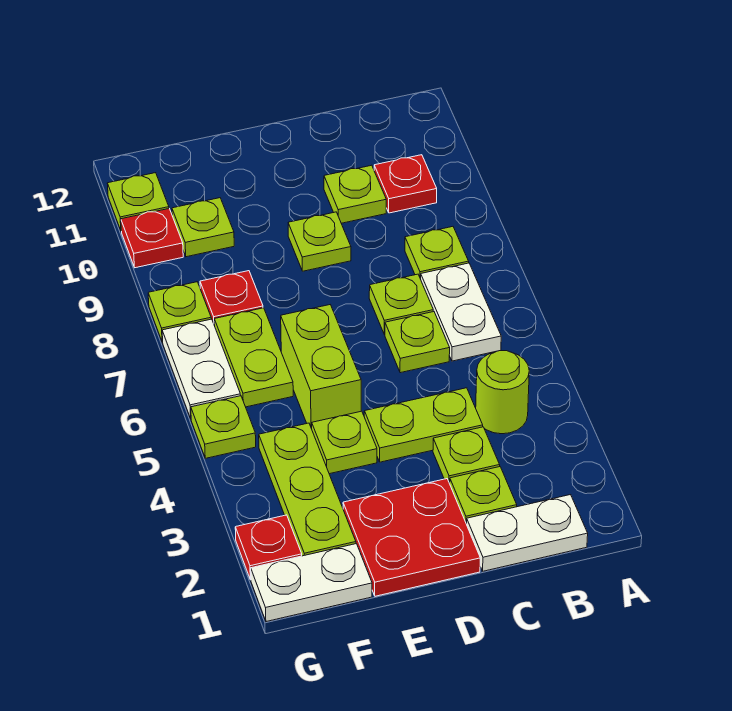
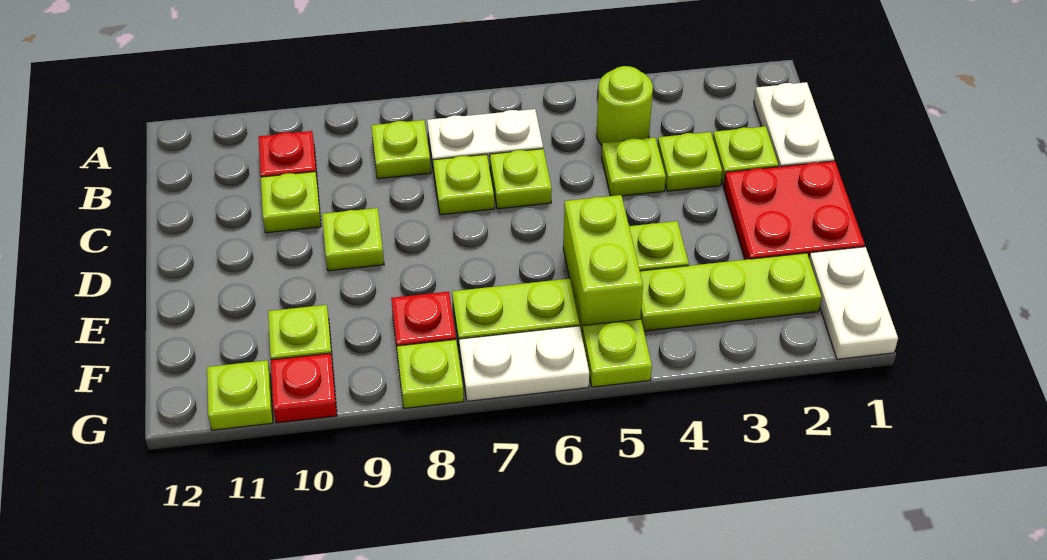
lime plate C4:D4 level 1 -> lime plate C4 level 1
lime brick E5:E6 level 1 -> lime brick E5:F5 level 1
red plate G2 level 1 -> none

